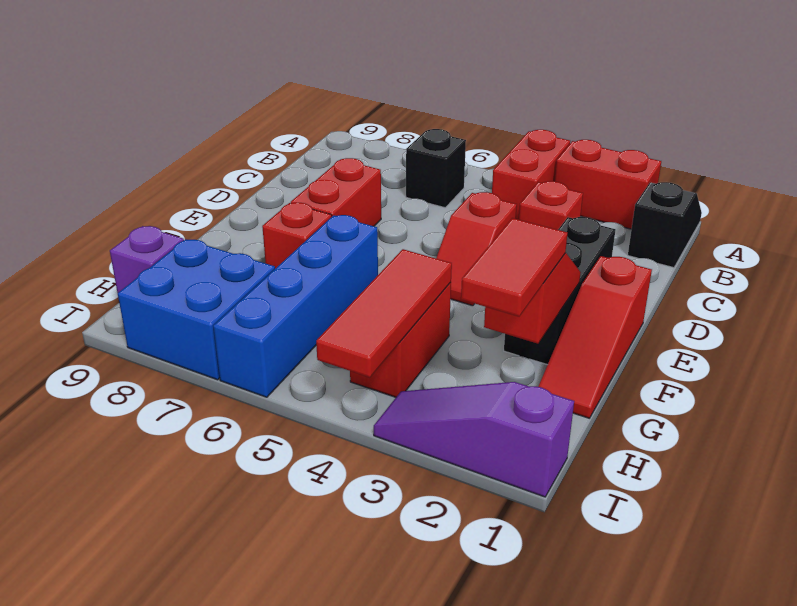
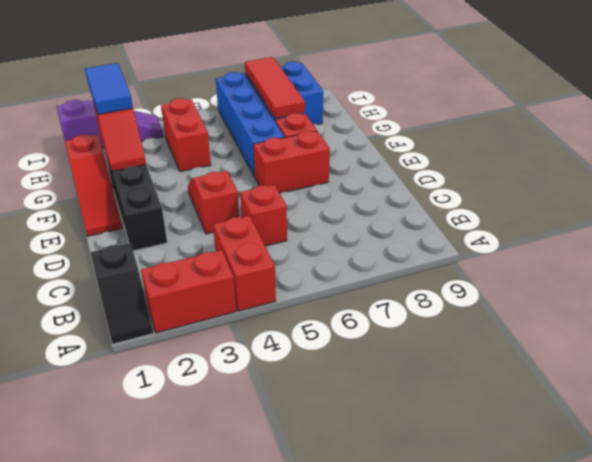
black brick B6 level 1 -> none
red brick C3 level 1 -> red brick C5 level 1
red brick D7:E7 level 1 -> red brick E6:E7 level 1
red slope E1:G1 level 1 top E -> red slope E1:G1 level 1 top G
red tile G2:H2 level 3 -> blue tile G2:H2 level 3
red tile G4:I4 level 2 -> red tile G7:I7 level 2
purple brick H9 level 1 -> none

